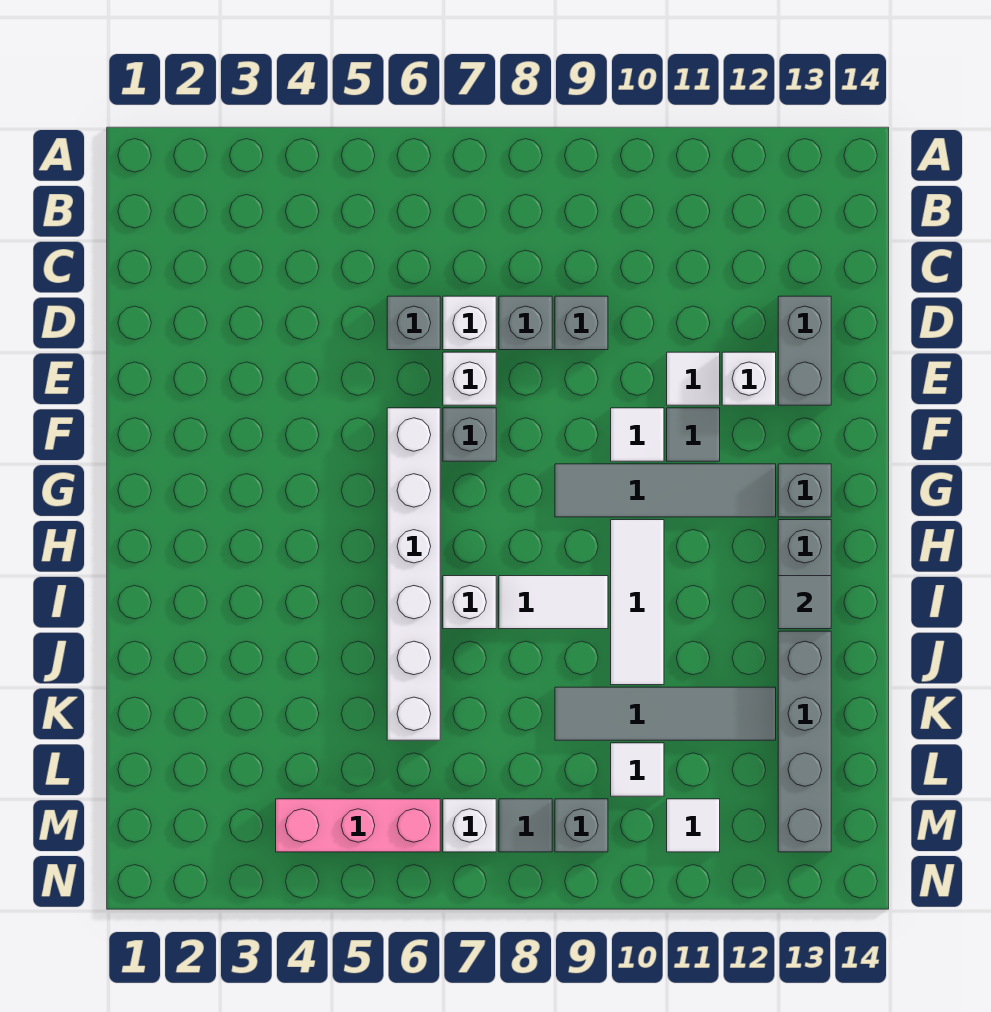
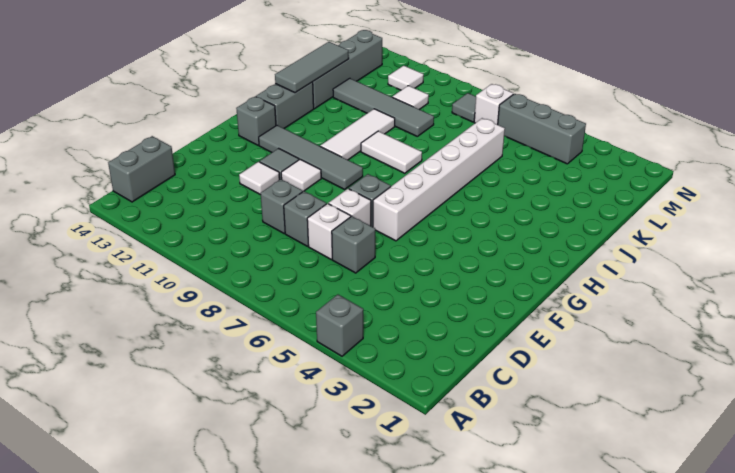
grey brick D13:E13 level 1 -> grey brick B14:C14 level 1
white brick E12 level 1 -> none
white brick I7 level 1 -> none
grey tile I13 level 2 -> grey tile I13:K13 level 2
pink brick M4:M6 level 1 -> grey brick M4:M6 level 1
grey brick M9 level 1 -> grey brick A4 level 1

